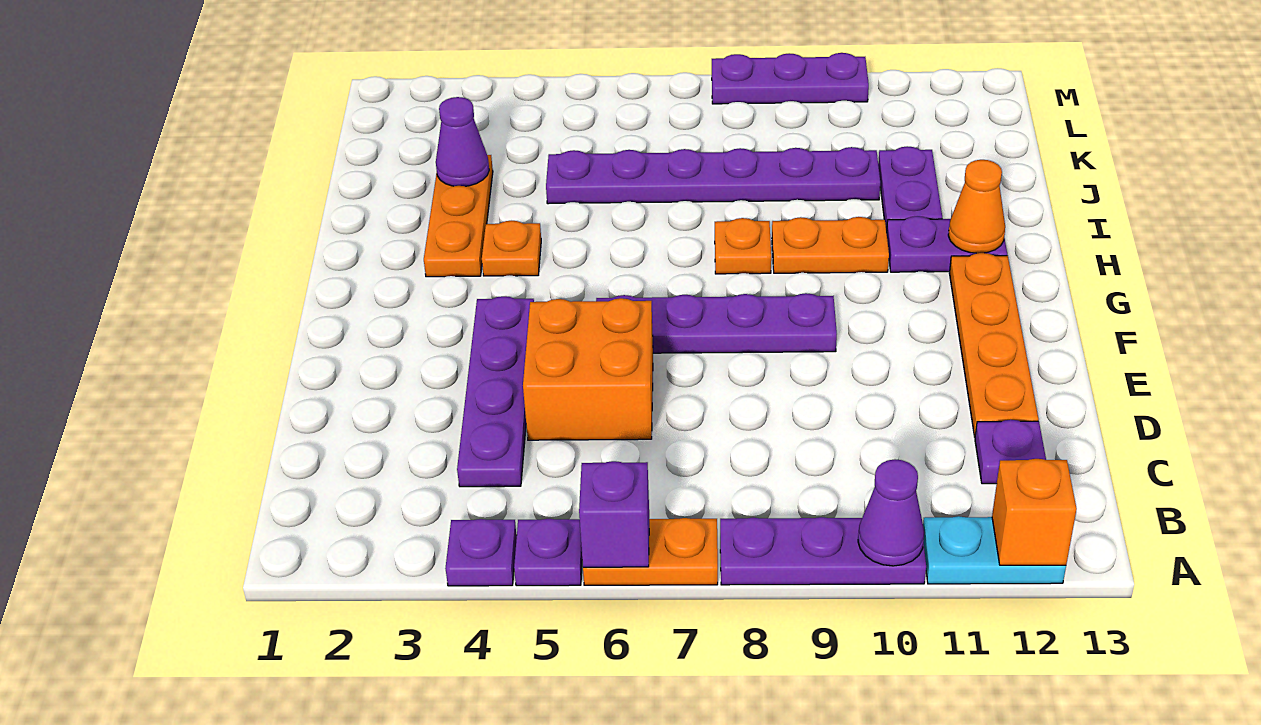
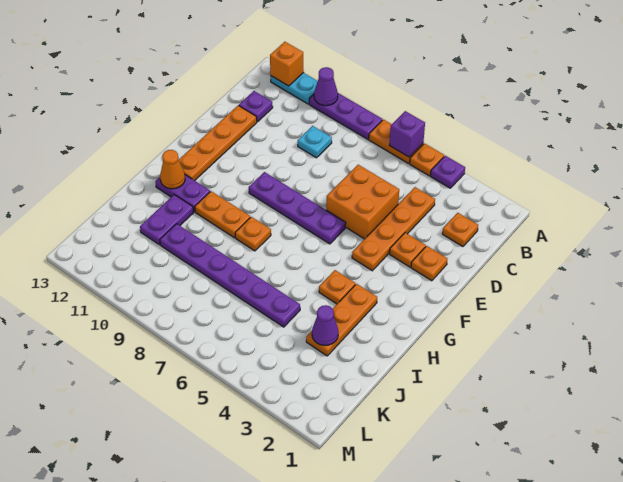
purple plate A5 level 1 -> orange plate A5 level 1
none -> orange plate C2 level 1
purple plate C4:F4 level 1 -> orange plate C4:F4 level 1
none -> cyan plate C9 level 1
none -> orange plate E2 level 1
none -> orange plate E3 level 1
purple plate M8:M10 level 1 -> none

